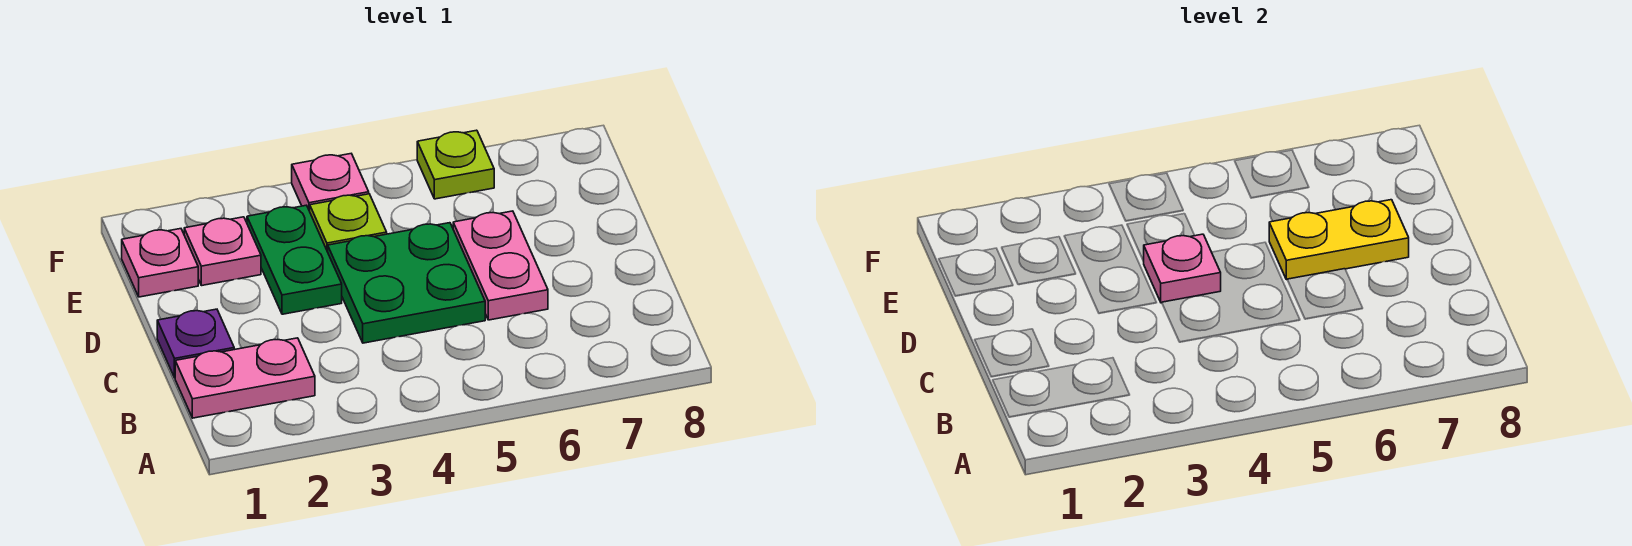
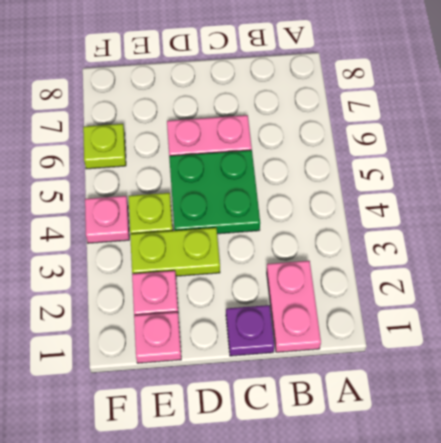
green plate D3:E3 level 1 -> lime plate D3:E3 level 1
pink plate D4 level 2 -> none
yellow plate D6:D7 level 2 -> none

